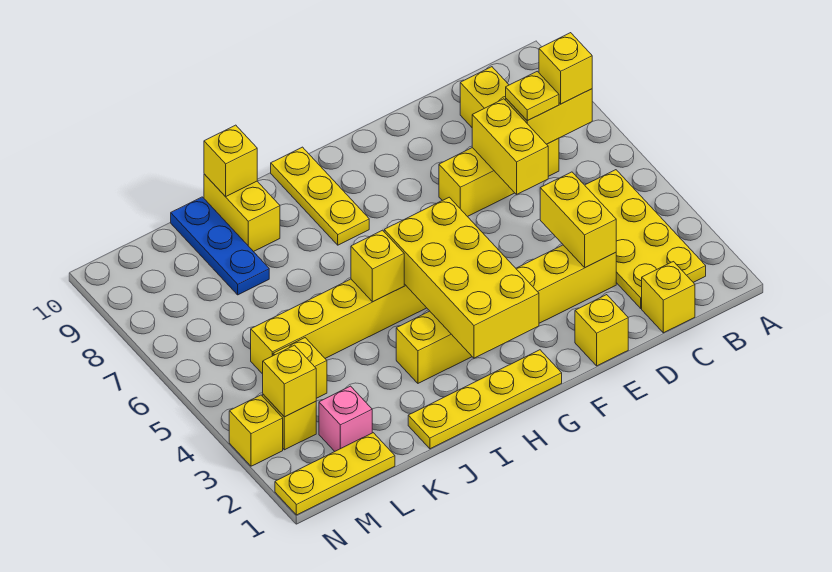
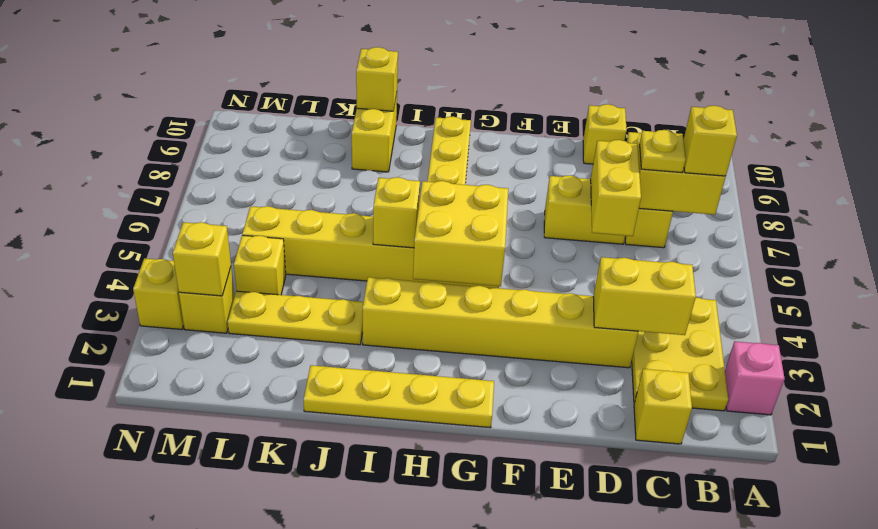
yellow plate B2:C5 level 1 -> yellow plate B2:C4 level 1
yellow brick D3:D4 level 2 -> yellow brick C3:D3 level 2
yellow brick E1 level 1 -> yellow brick D10 level 1
yellow brick G2:H5 level 2 -> yellow brick G4:H5 level 2
blue plate K8:K10 level 1 -> none
yellow plate L1:N1 level 1 -> yellow plate J3:L3 level 1
pink brick L2 level 1 -> pink brick A2 level 1

